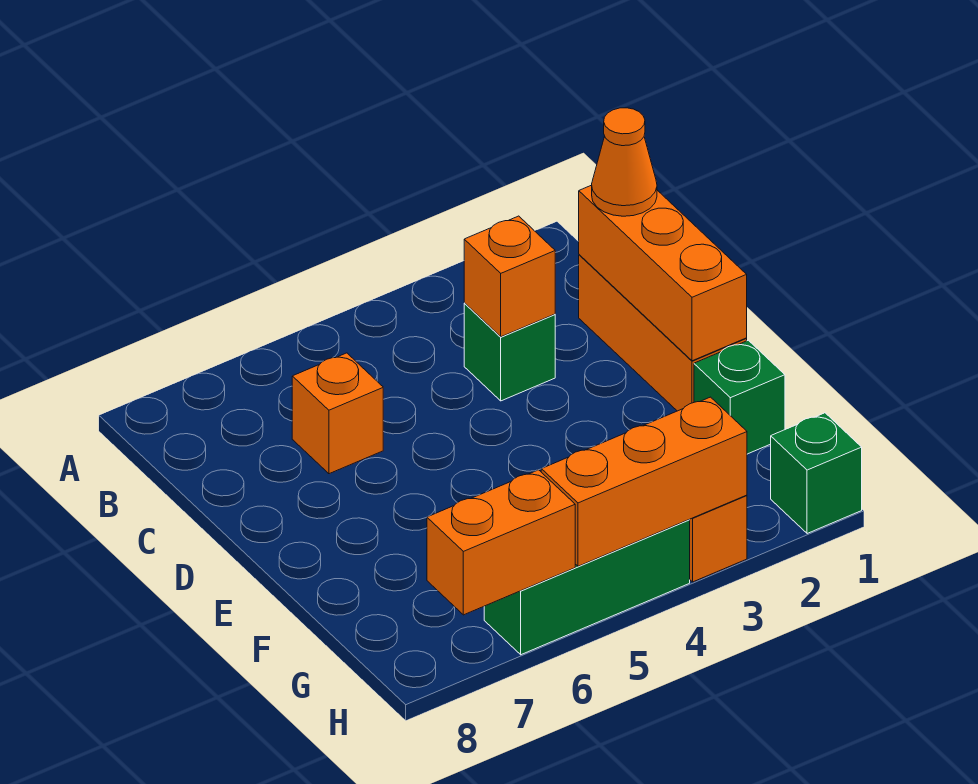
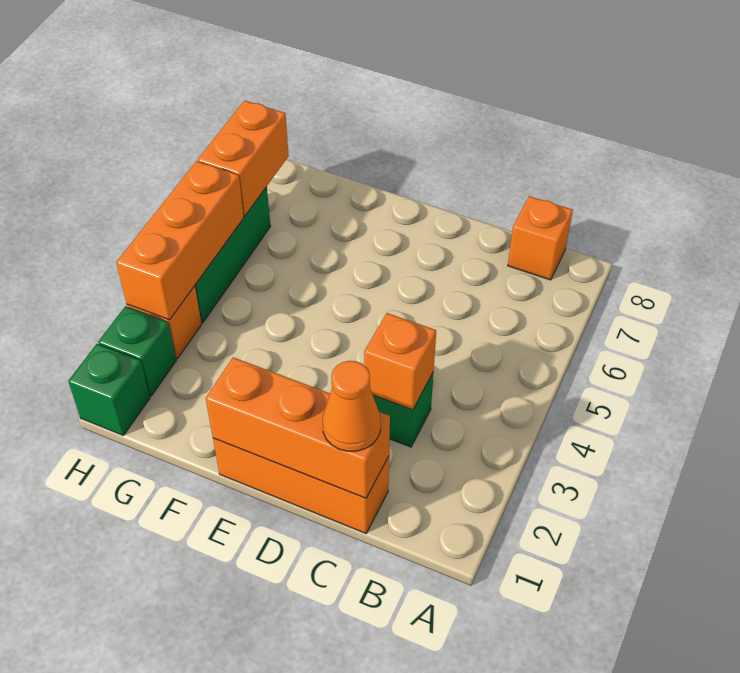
orange brick C6 level 1 -> orange brick B8 level 1
green brick F1 level 1 -> green brick H2 level 1

